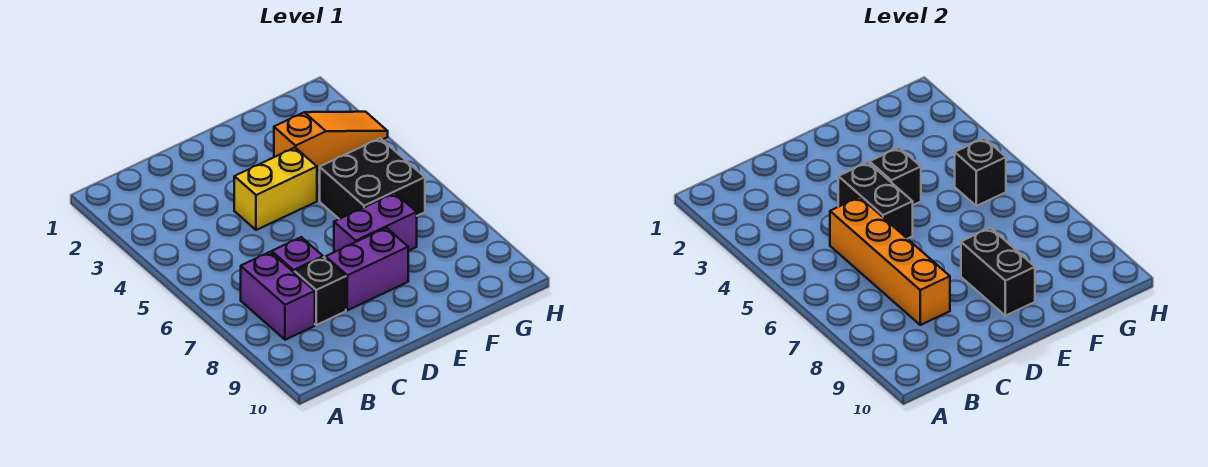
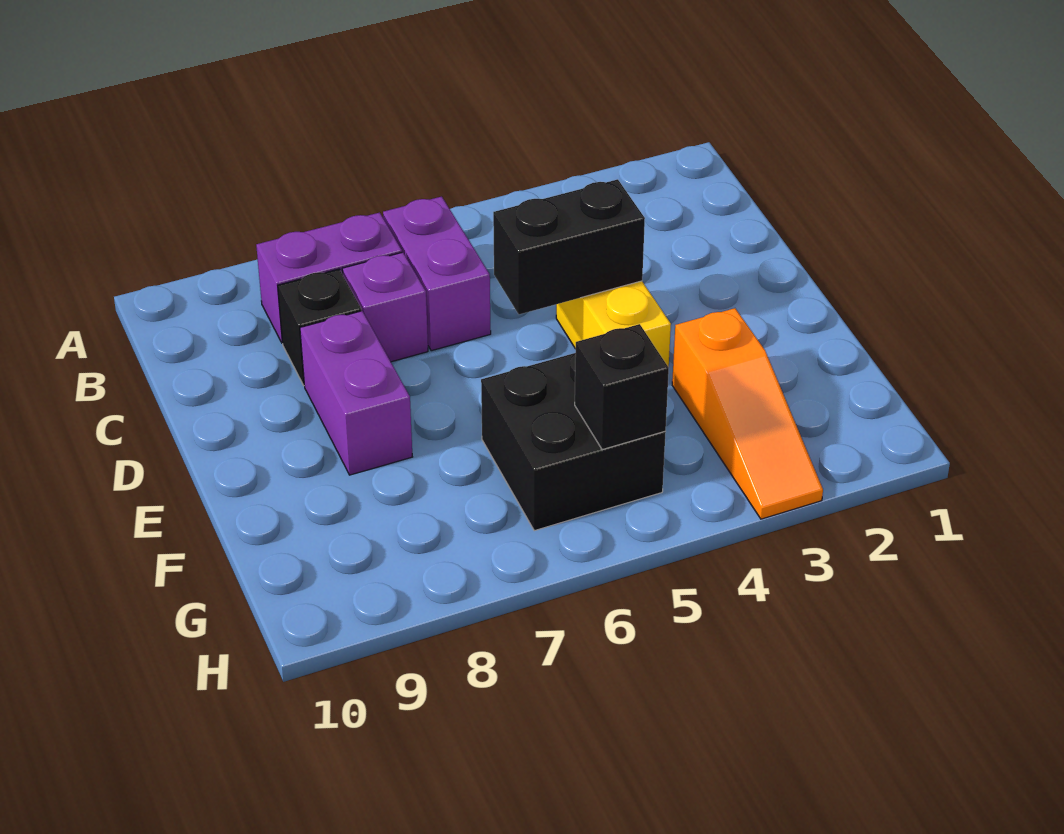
orange brick C5:C8 level 2 -> none
black brick E4 level 2 -> none
purple brick E7:F7 level 1 -> purple brick B6:C6 level 1
black brick E8:E9 level 2 -> none

